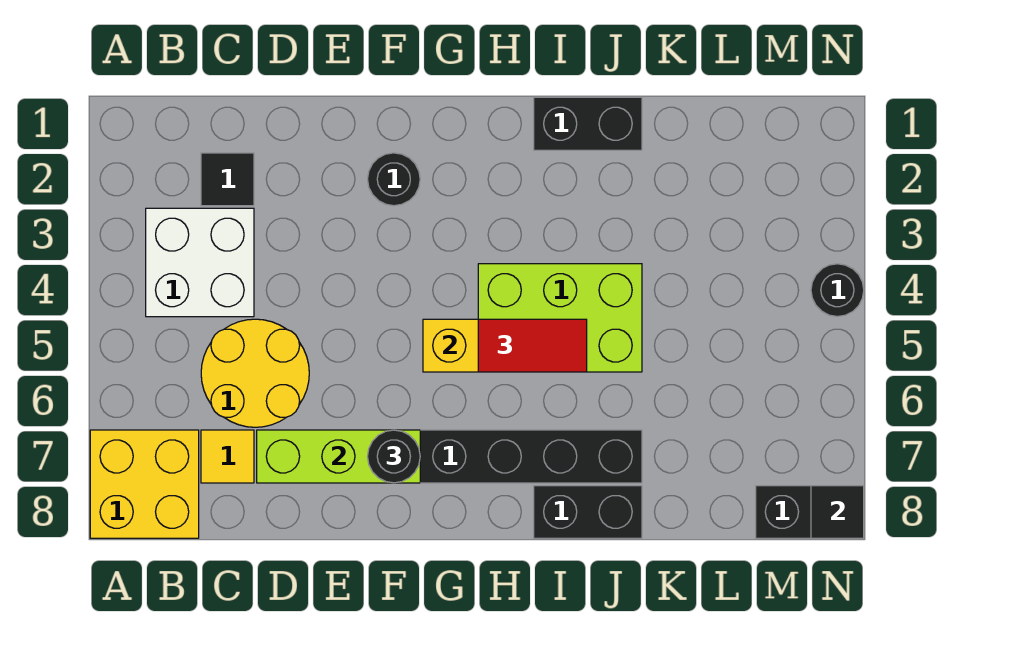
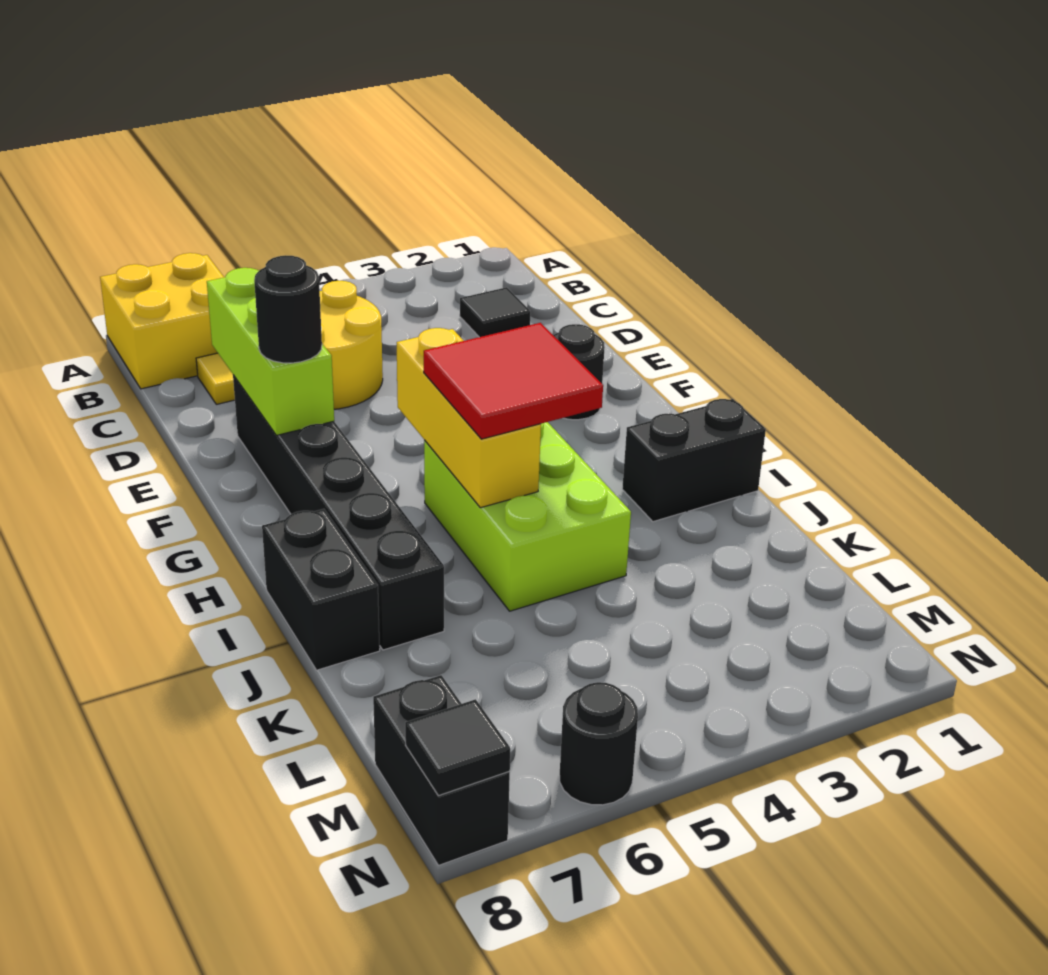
white brick B3:C4 level 1 -> none
red tile H5:I5 level 3 -> red tile H4:I5 level 3
black brick I1:J1 level 1 -> black brick I1:I2 level 1
black round brick N4 level 1 -> black round brick N6 level 1

